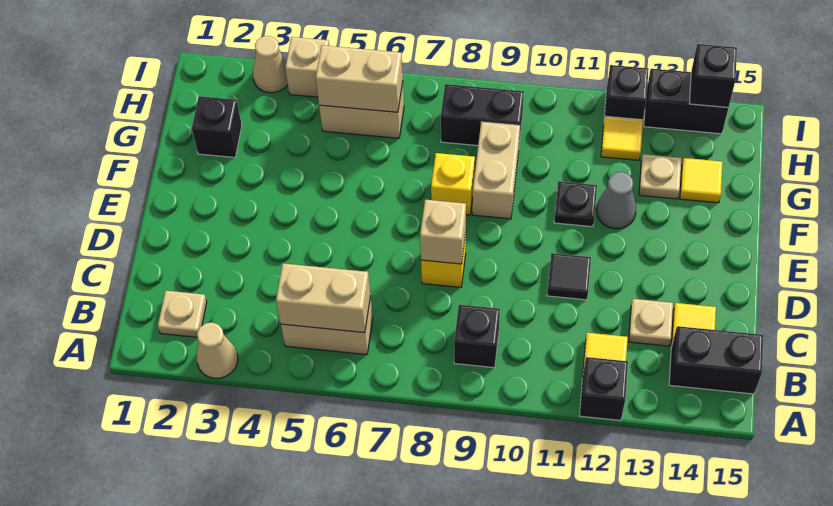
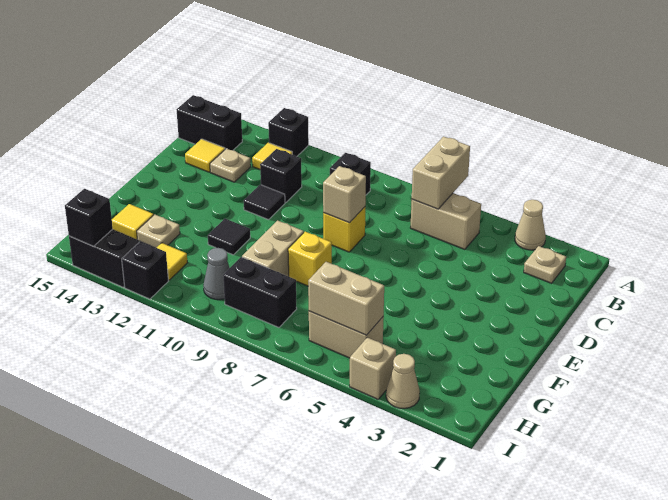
tan brick B5:B6 level 2 -> tan brick A6:B6 level 2
black plate F11 level 1 -> black tile F11 level 1
grey cone F12 level 1 -> grey cone H10 level 1
black brick G2 level 1 -> black brick C11 level 1

